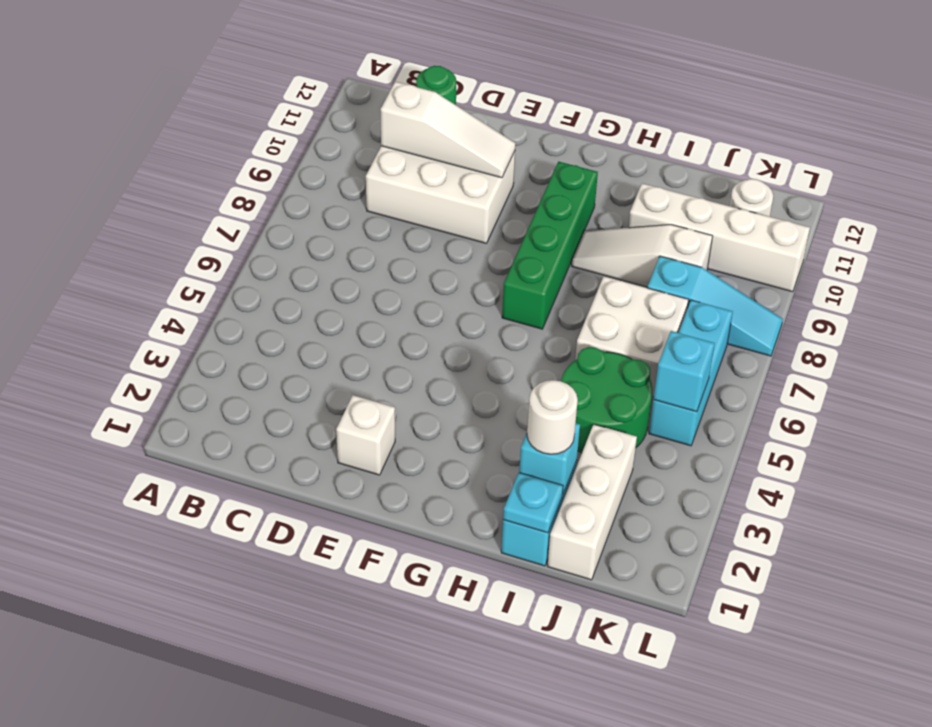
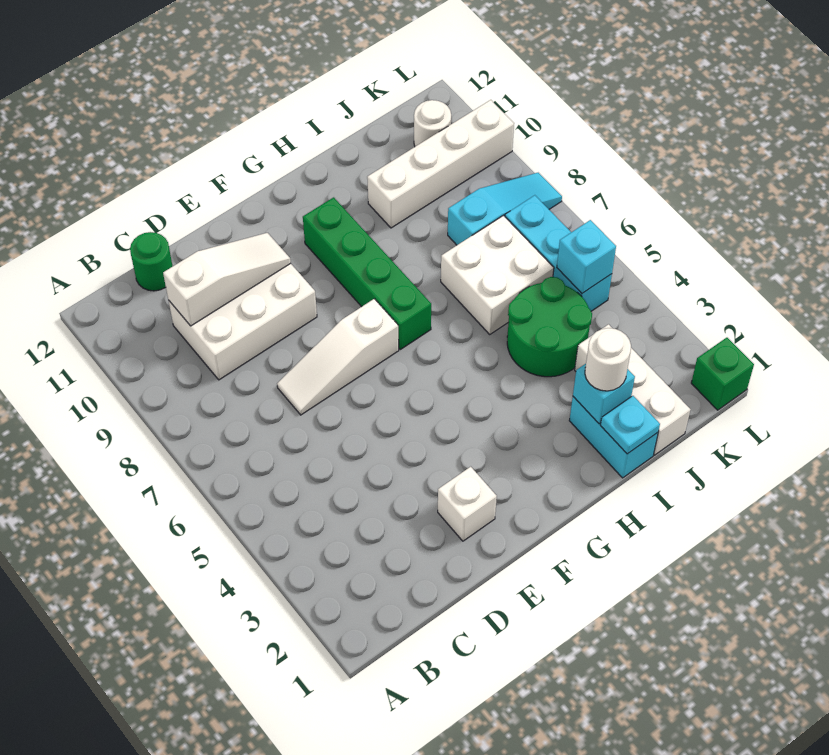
white slope H9:J9 level 1 top J -> white slope D7:F7 level 1 top F
none -> green brick L1 level 1

